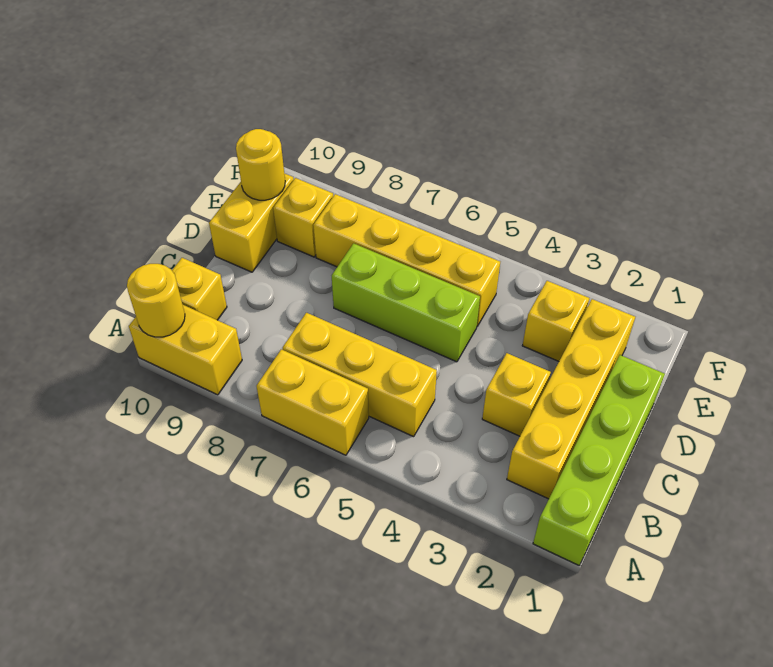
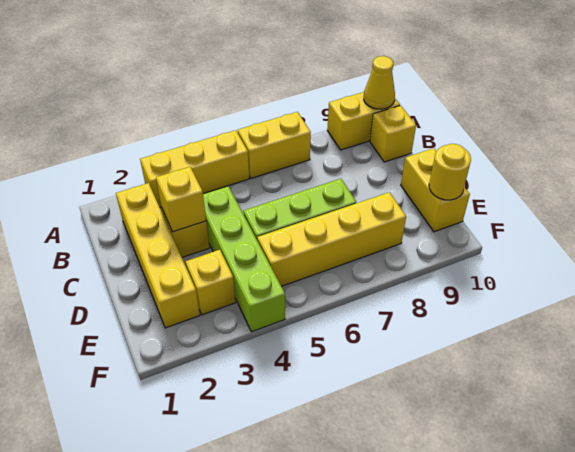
lime brick A1:D1 level 1 -> lime brick C4:F4 level 1
yellow round brick A10 level 2 -> yellow cone A10 level 2
yellow brick B5:B7 level 1 -> yellow brick A3:A5 level 1
yellow brick E9 level 1 -> yellow brick C3 level 2

